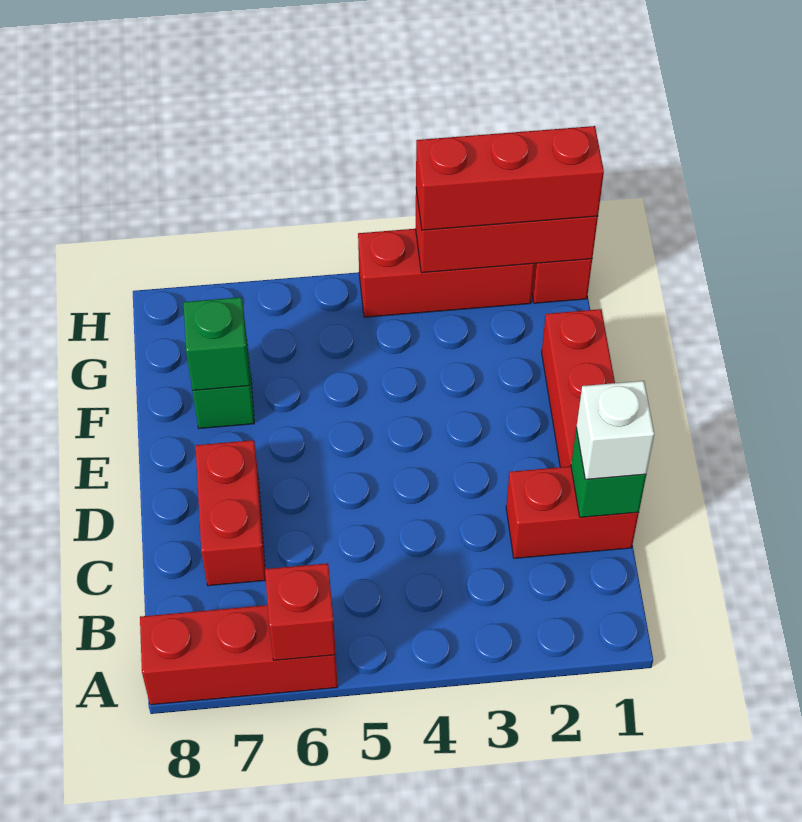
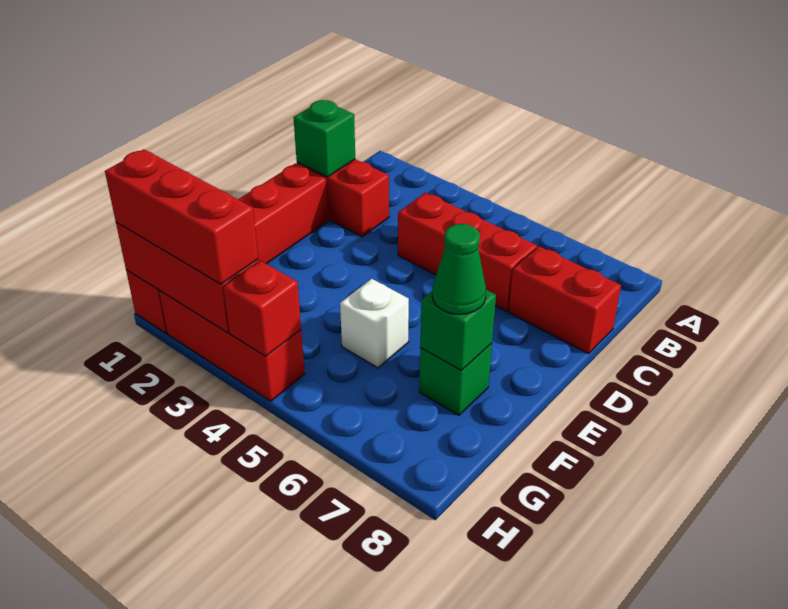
red brick A6:A8 level 1 -> red brick C4:C6 level 1
red brick A6 level 2 -> red brick H4 level 2
white brick C1 level 3 -> white brick F5 level 1
red brick C7:D7 level 1 -> red brick C7:C8 level 1
none -> green cone F7 level 3

